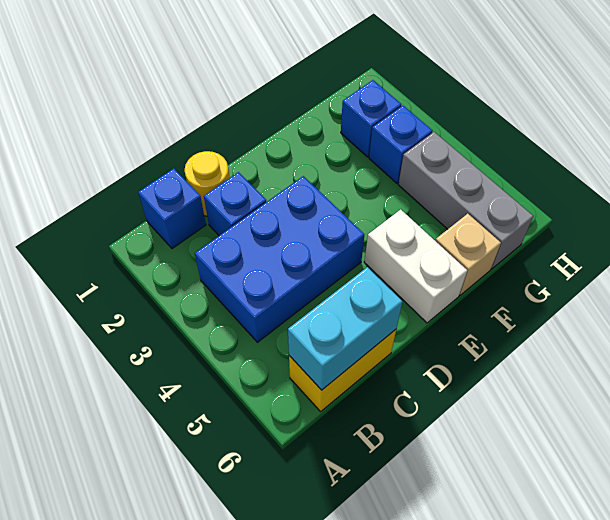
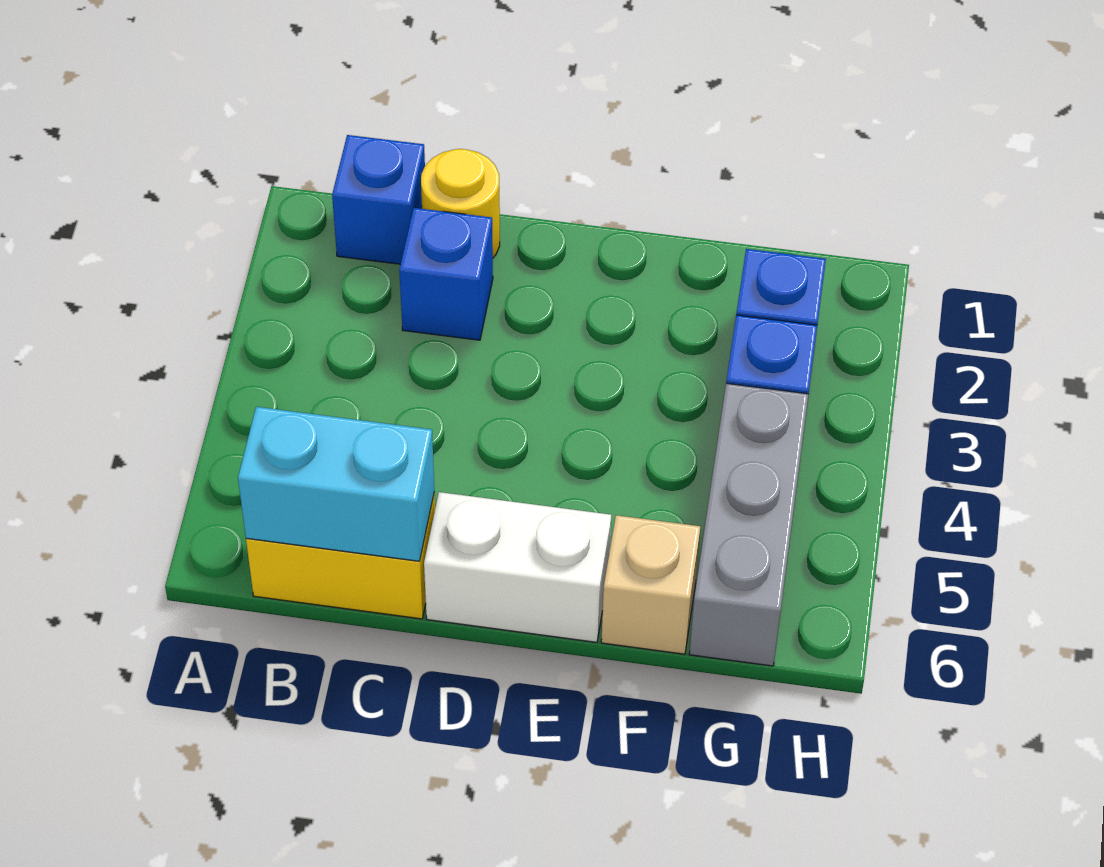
blue brick B3:D4 level 1 -> none
white brick E5:E6 level 1 -> white brick D6:E6 level 1

